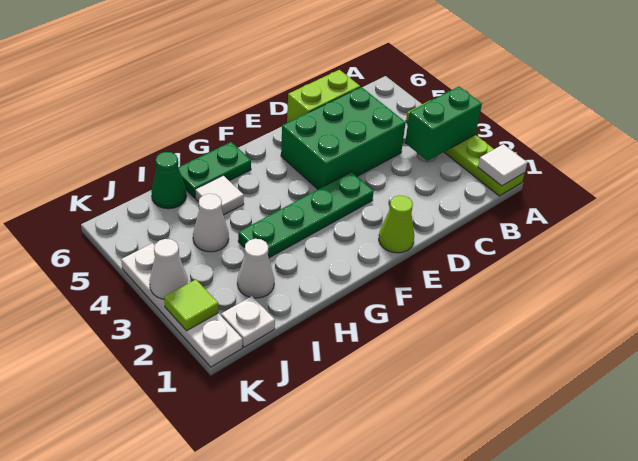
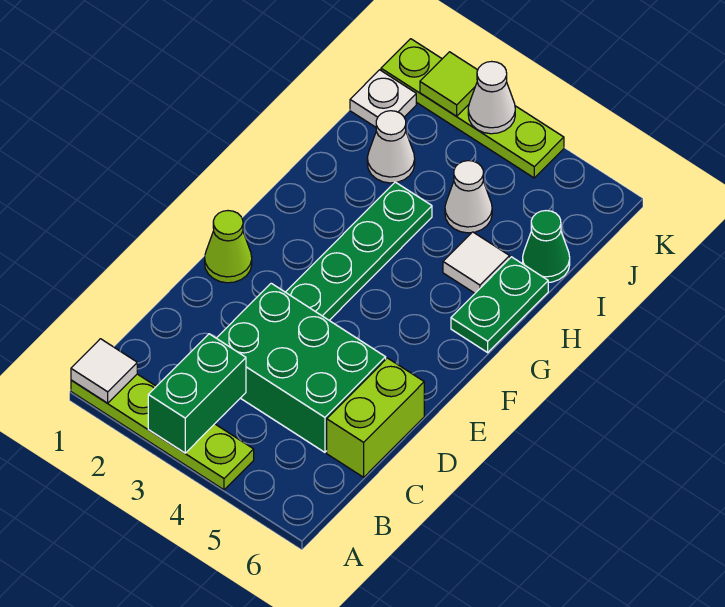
green brick C4:E5 level 1 -> green brick C3:D5 level 1
white plate K1:K4 level 1 -> lime plate K1:K4 level 1

